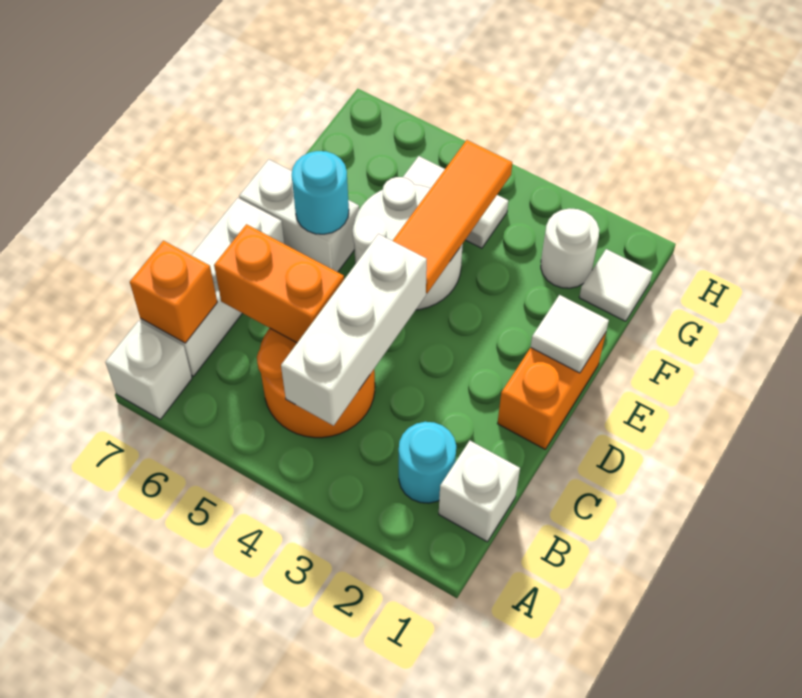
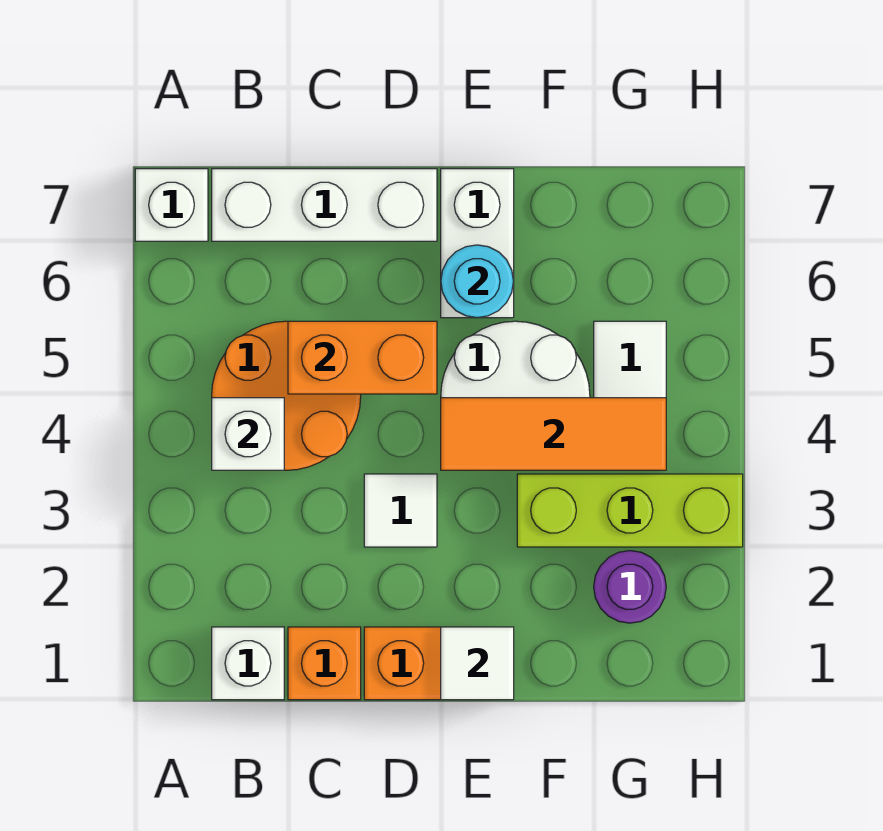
cyan round brick B2 level 1 -> none
white brick B4:D4 level 2 -> white brick B4 level 2
orange brick B7 level 2 -> orange brick C1 level 1
orange brick C5:C6 level 2 -> orange brick C5:D5 level 2
none -> lime brick F3:H3 level 1
white tile G1 level 1 -> white tile D3 level 1
white round brick G2 level 1 -> purple round brick G2 level 1

